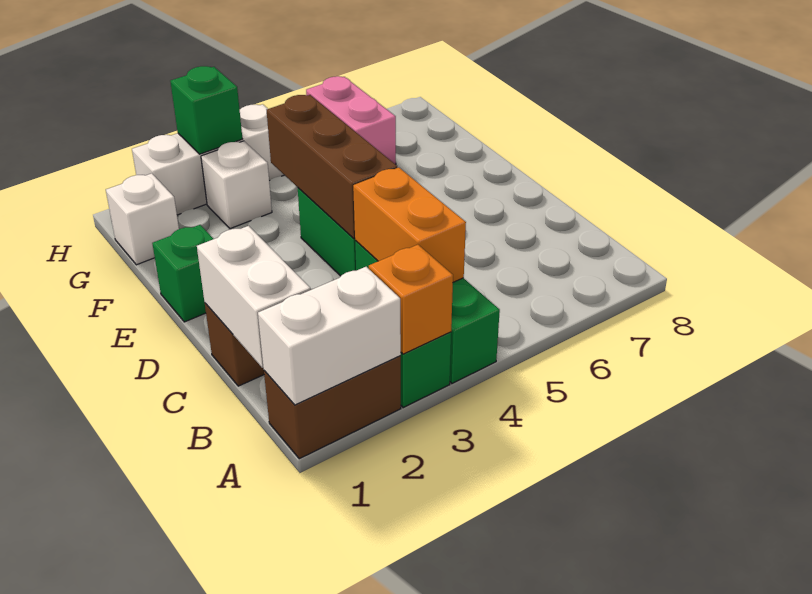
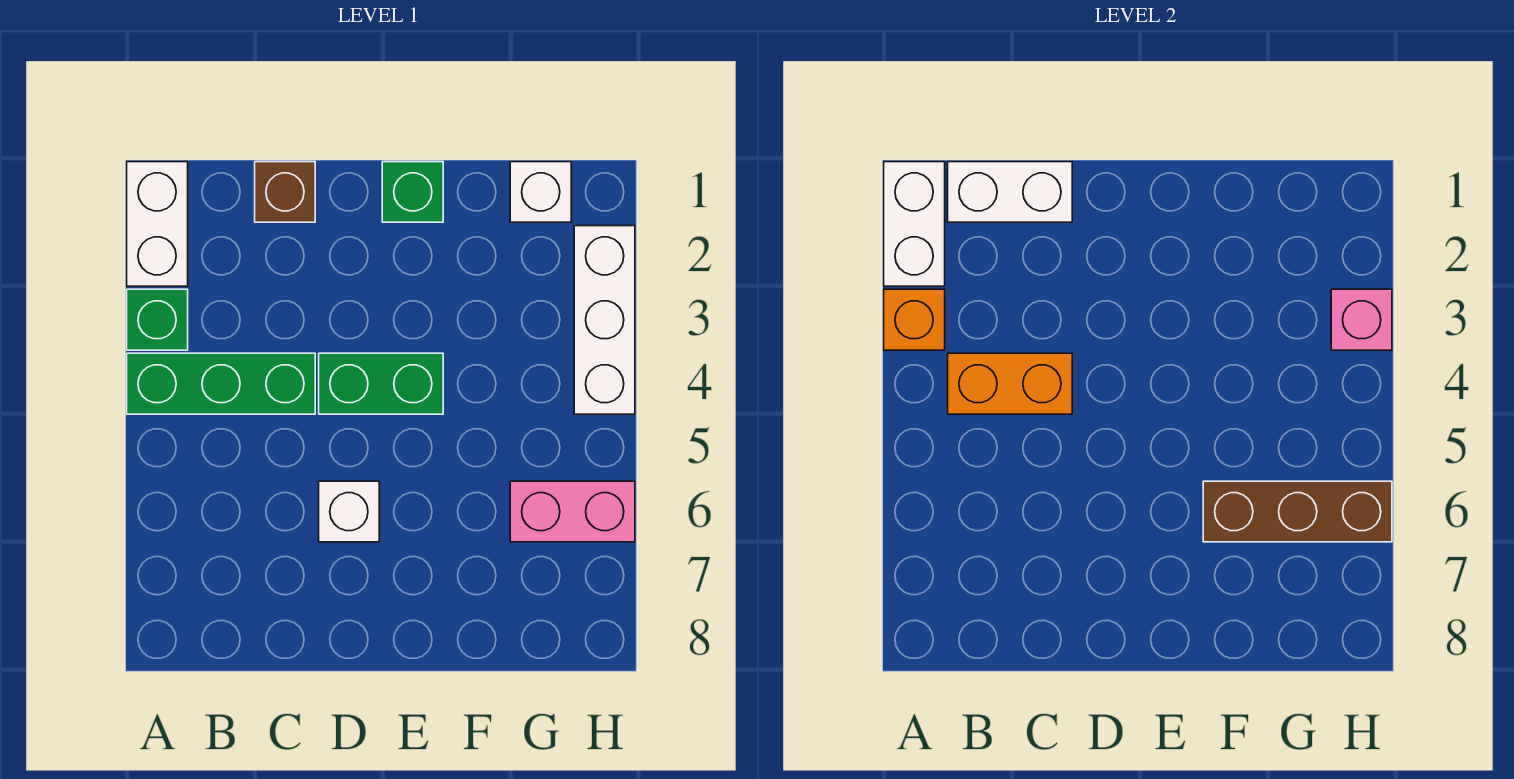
brown brick A1:A2 level 1 -> white brick A1:A2 level 1
brown brick D4:F4 level 2 -> brown brick F6:H6 level 2
white brick G3 level 1 -> white brick D6 level 1
green brick H3 level 2 -> pink brick H3 level 2

